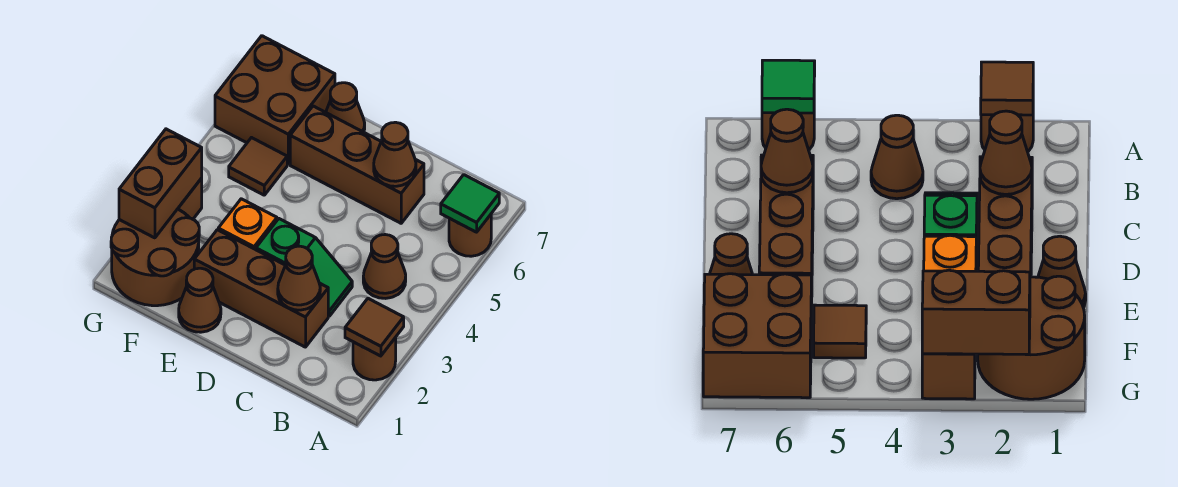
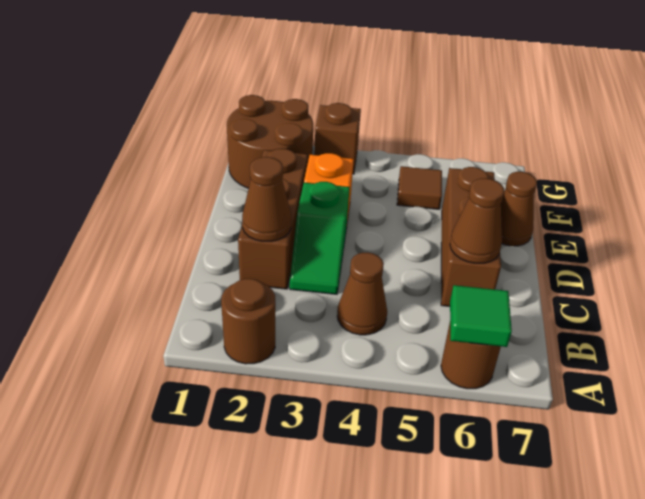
brown tile A2 level 2 -> none
brown cone E1 level 1 -> none
brown brick F6:G7 level 1 -> none
brown brick G2:G3 level 2 -> none

